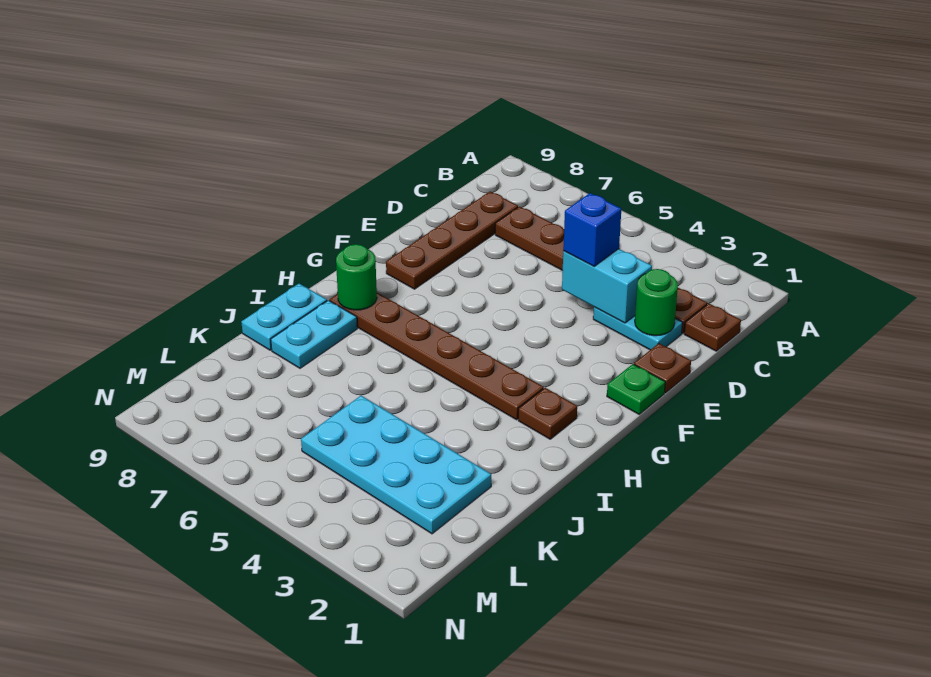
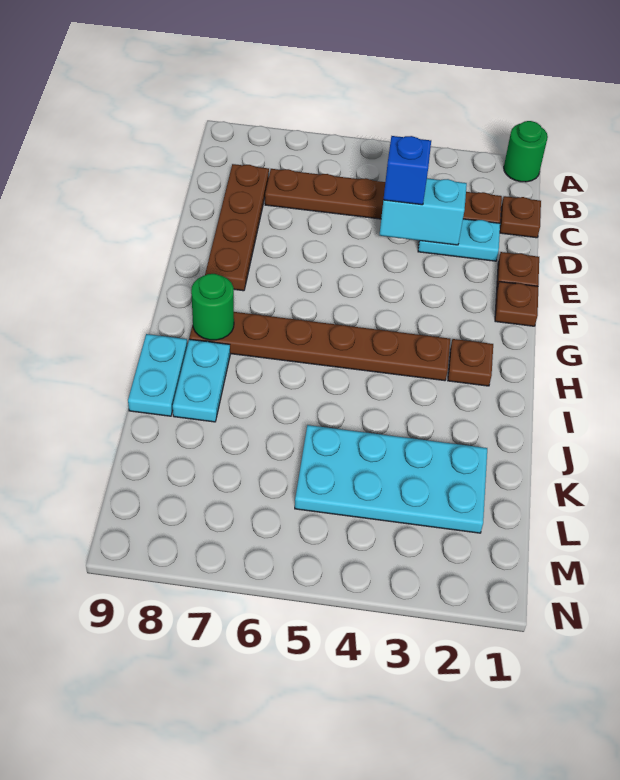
green round brick D2 level 2 -> green round brick A1 level 1
green plate F1 level 1 -> brown plate F1 level 1

